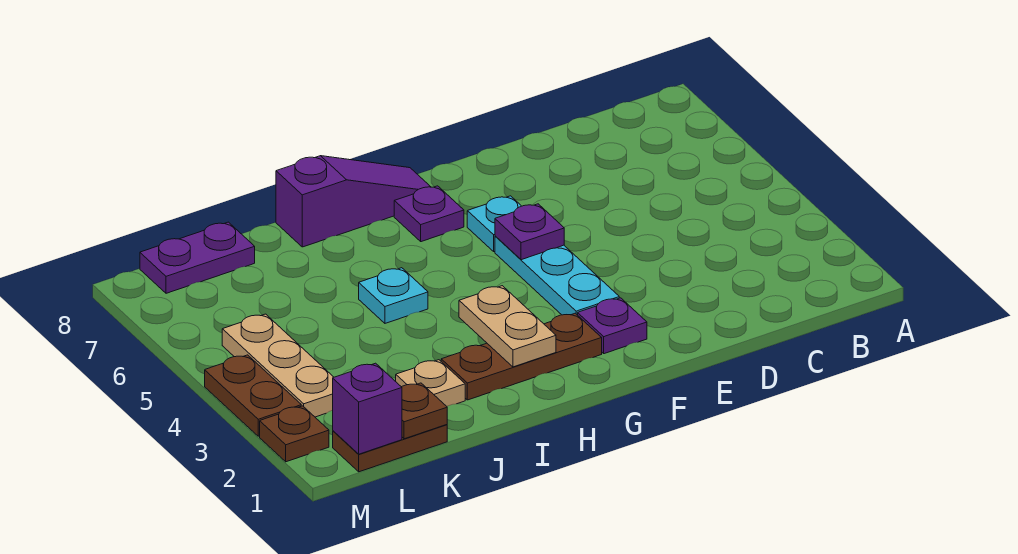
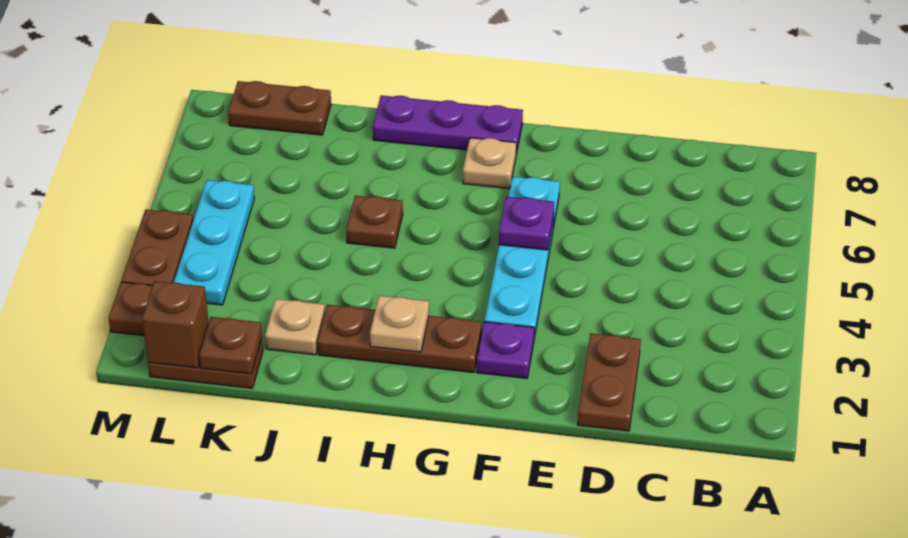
none -> brown plate D1:D2 level 1
purple plate G7 level 1 -> tan plate G7 level 1
purple slope G8:I8 level 1 top I -> purple plate G8:I8 level 1
tan plate H2:H3 level 2 -> tan plate H2 level 2
cyan plate I5 level 1 -> brown plate I5 level 1
purple plate K8:L8 level 1 -> brown plate K8:L8 level 1
purple brick L1 level 2 -> brown brick L1 level 2
tan plate L3:L5 level 1 -> cyan plate L3:L5 level 1

